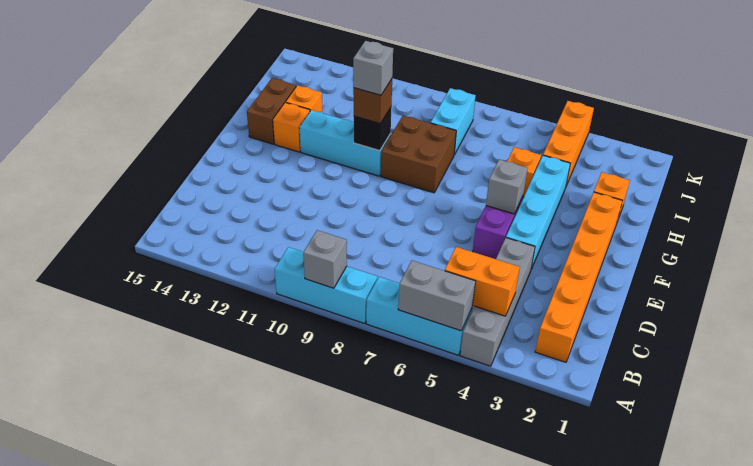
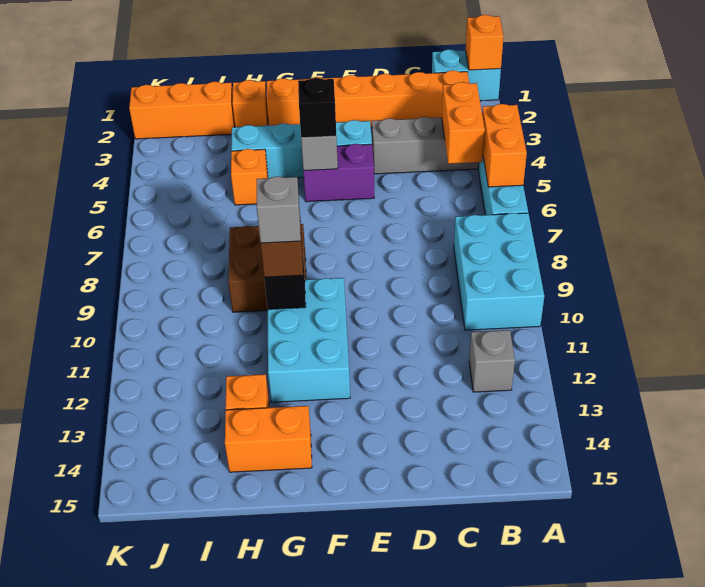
grey brick A5:A6 level 2 -> orange brick A5:A6 level 2
cyan brick A8:A10 level 1 -> cyan brick A8:B10 level 1
grey brick A9 level 2 -> grey brick B12 level 1
none -> black brick F5 level 3
cyan brick G10:G12 level 1 -> cyan brick F10:G12 level 1
orange brick G13 level 1 -> orange brick A1 level 2
brown brick G14:H14 level 1 -> orange brick G14:H14 level 1
orange brick I4:K4 level 1 -> orange brick I2:K2 level 1
cyan brick I8:J8 level 1 -> cyan brick A1:B1 level 1

